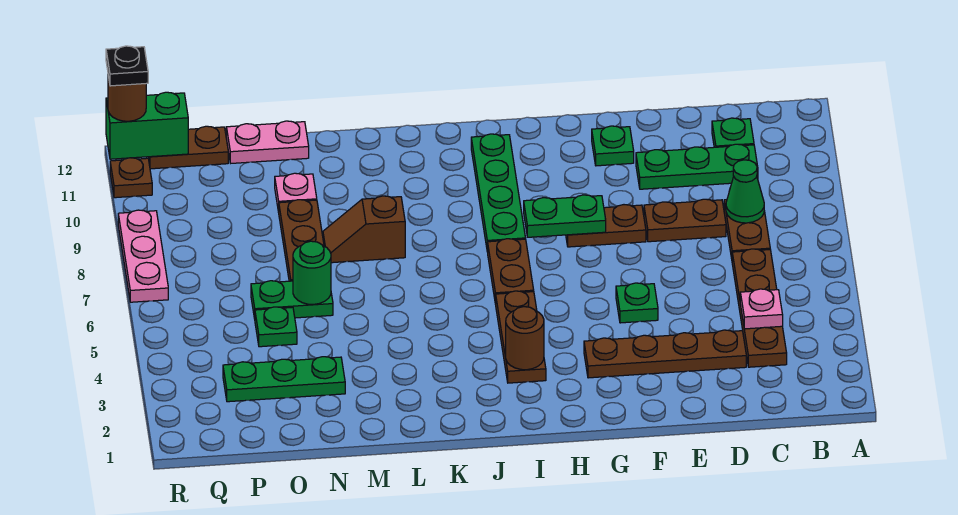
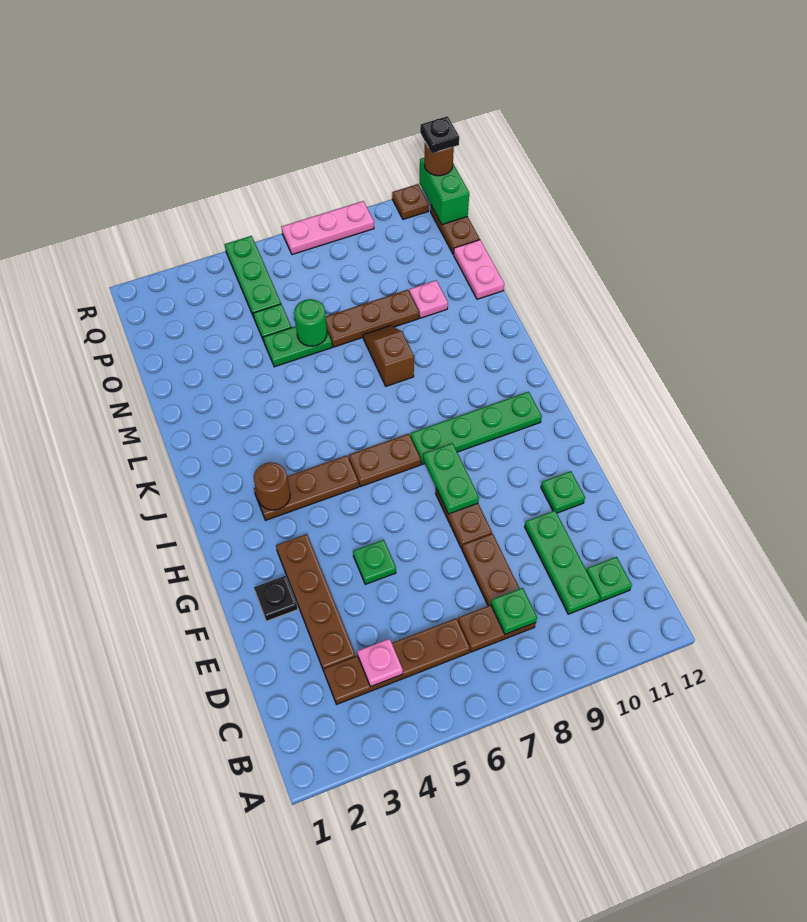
green cone C8 level 2 -> green plate C8 level 2
none -> black plate F2 level 1
green plate N3:P3 level 1 -> green plate P5:R5 level 1
green plate N6:O6 level 1 -> green plate N5:N6 level 1

